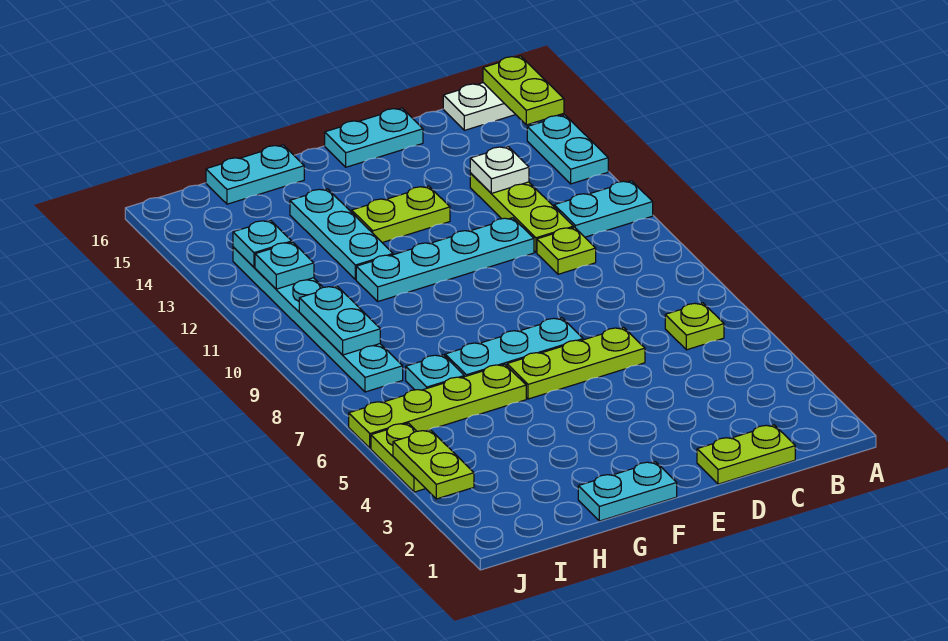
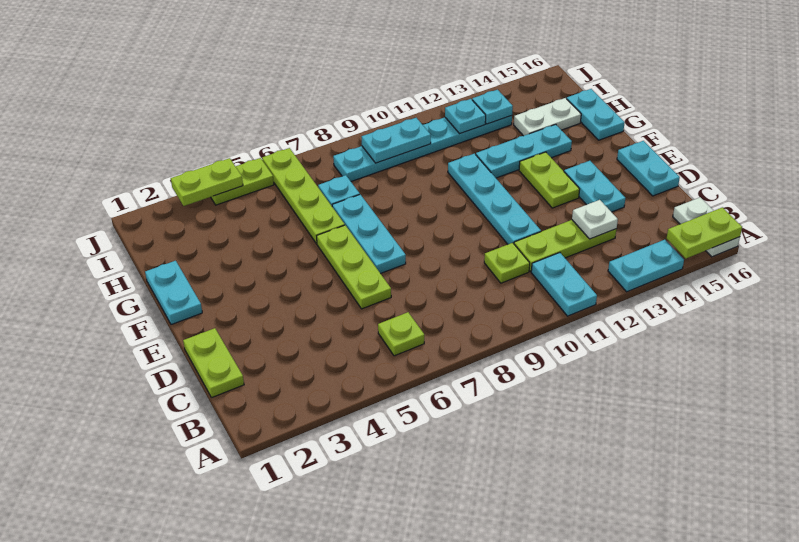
none -> cyan plate D14:E14 level 1
none -> white plate H14:H15 level 1

